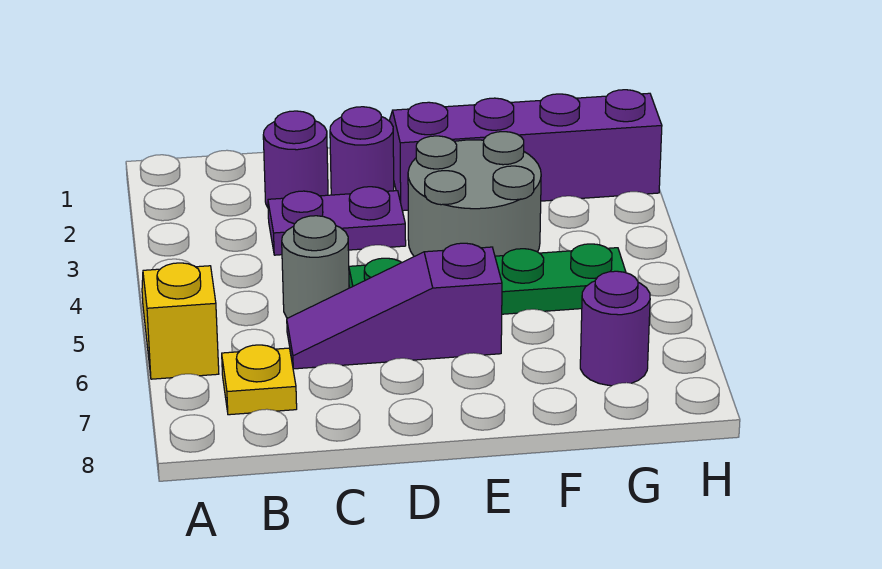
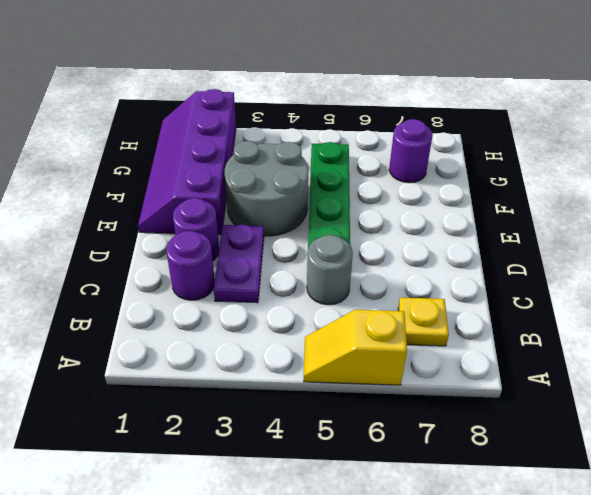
purple slope C6:E6 level 1 top E -> none

